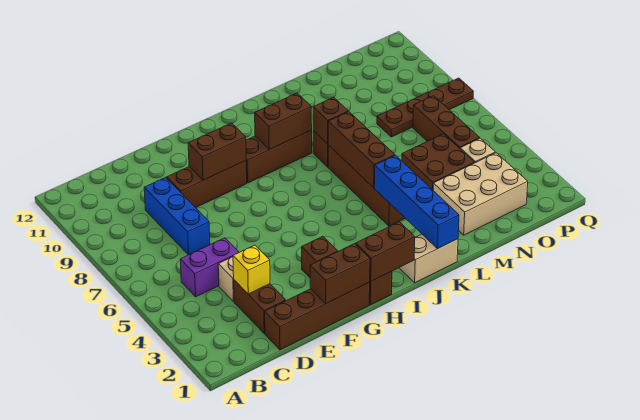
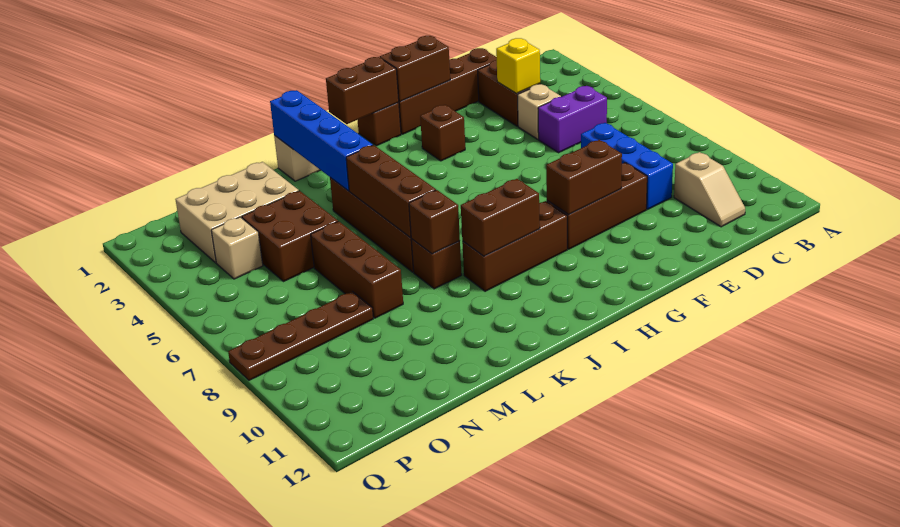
none -> tan slope C10:C11 level 1 top 10
brown brick O5:O7 level 1 -> brown brick M6:M8 level 1

